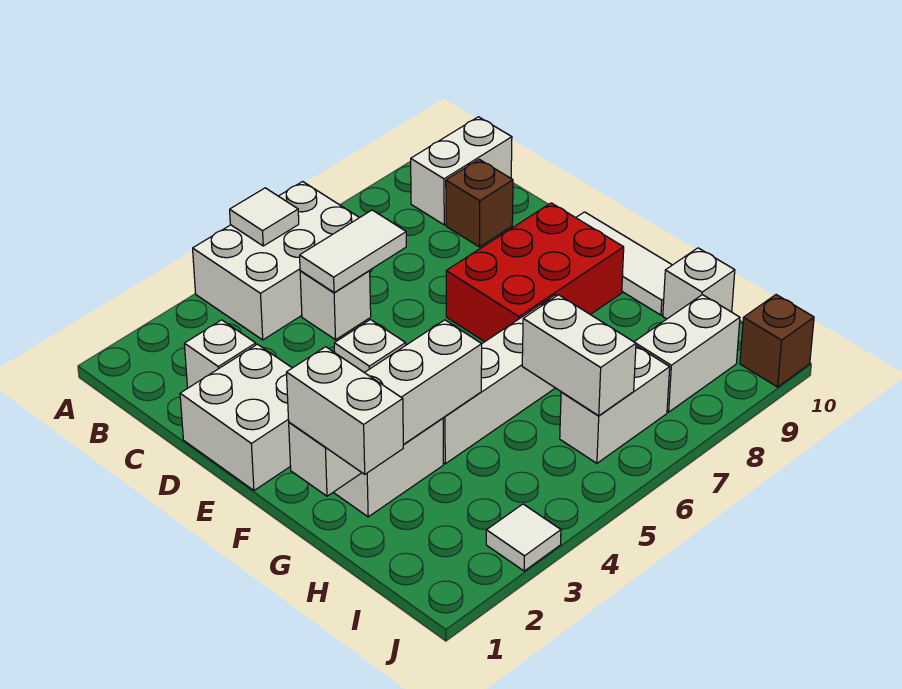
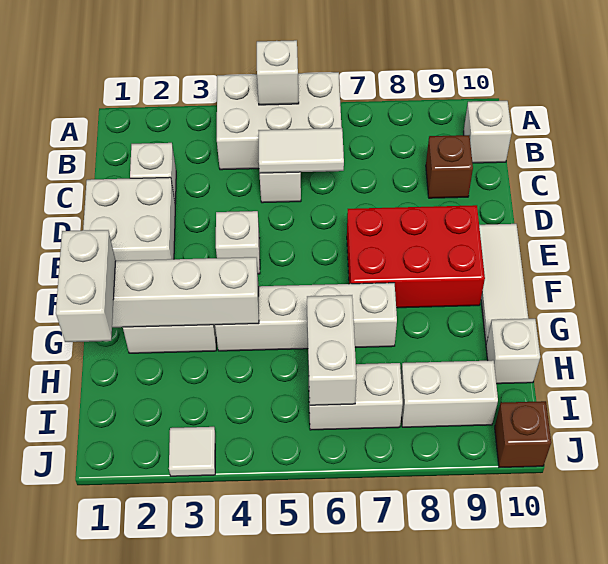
white tile A5 level 2 -> white brick A5 level 2
white brick B9:B10 level 1 -> white brick B10 level 1

